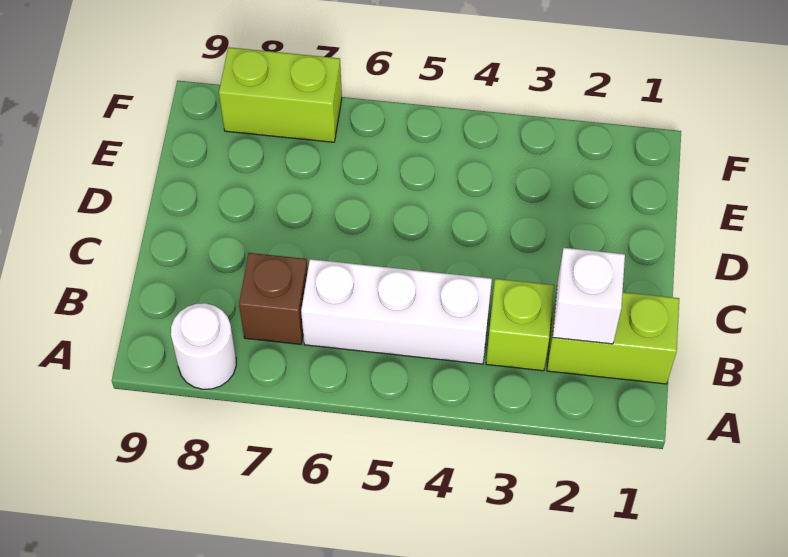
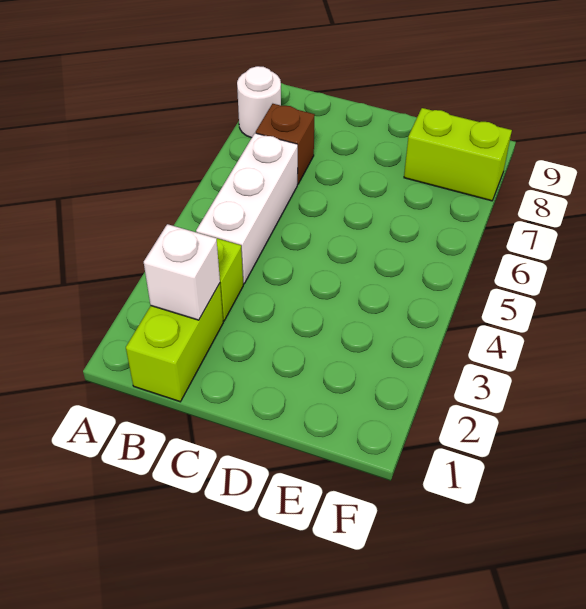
lime brick F7:F8 level 1 -> lime brick E8:F8 level 1

